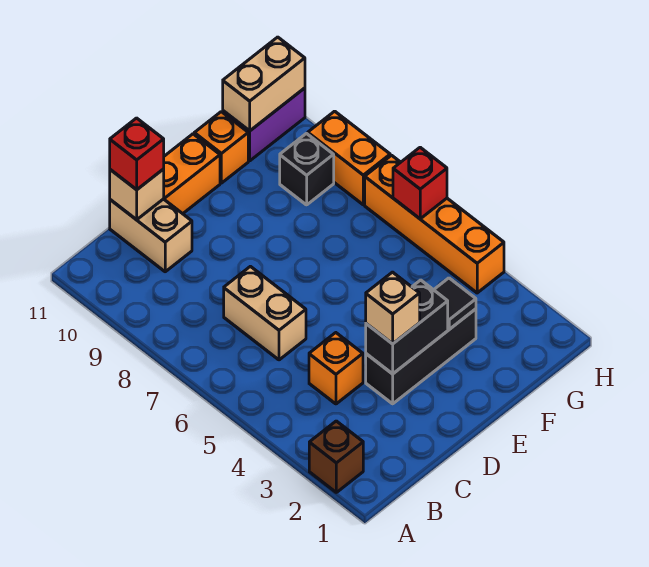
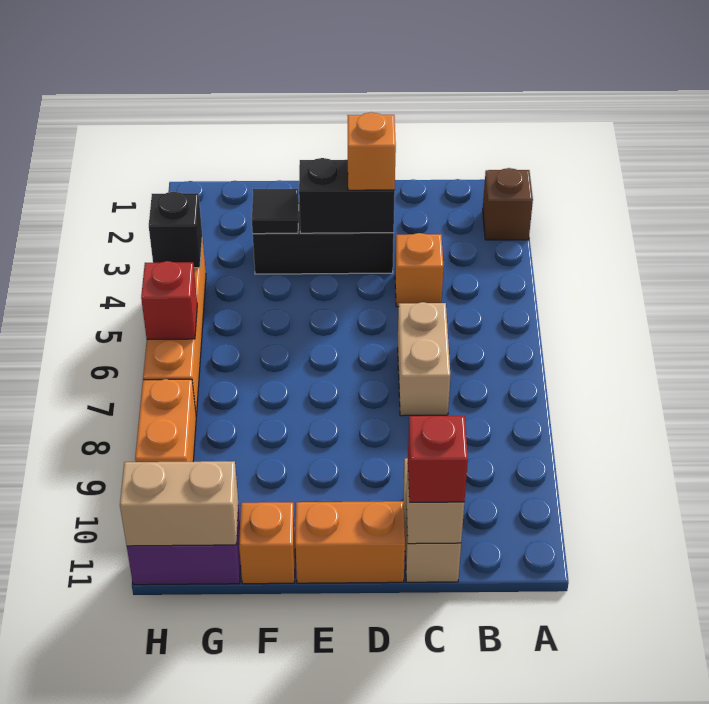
tan brick D3 level 3 -> orange brick D3 level 3
black brick G9 level 1 -> black brick H4 level 2

